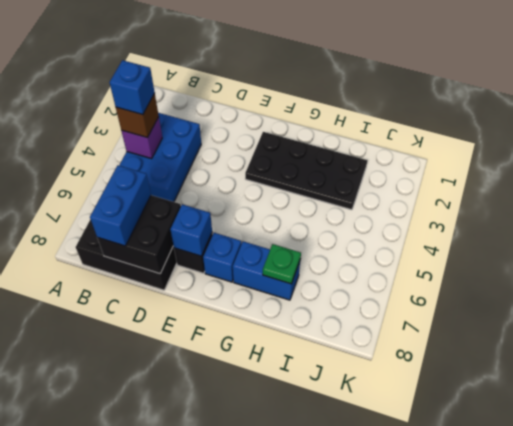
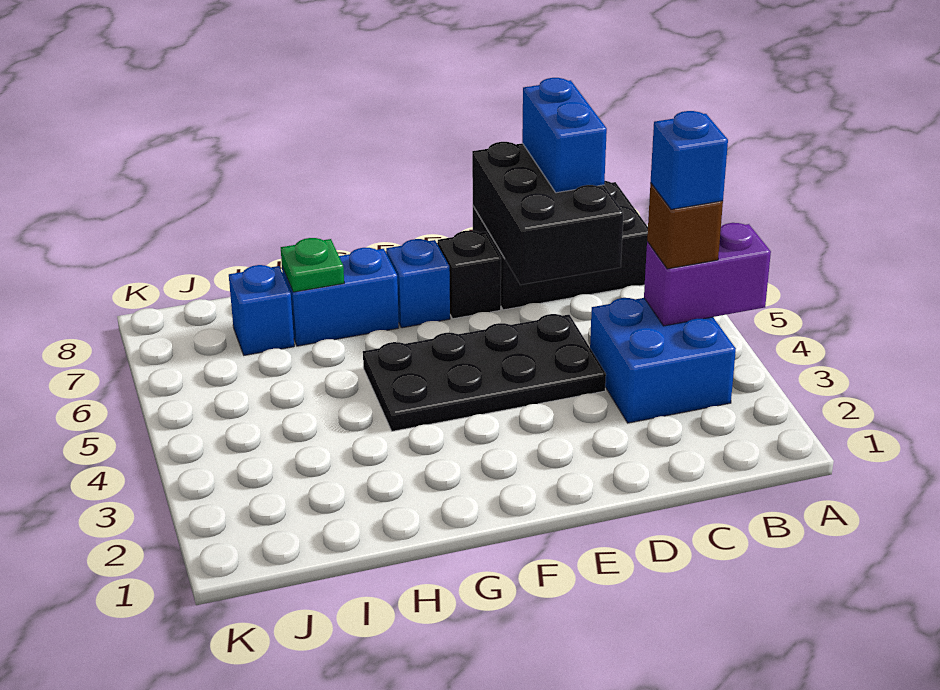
blue brick B3:C5 level 1 -> blue brick B3:C4 level 1
purple brick B4 level 2 -> purple brick A4:B4 level 2
black brick C7:D8 level 2 -> black brick C6:D8 level 2
blue brick E7 level 2 -> blue brick I7 level 1
black plate F2:I3 level 1 -> black plate D4:G5 level 1

